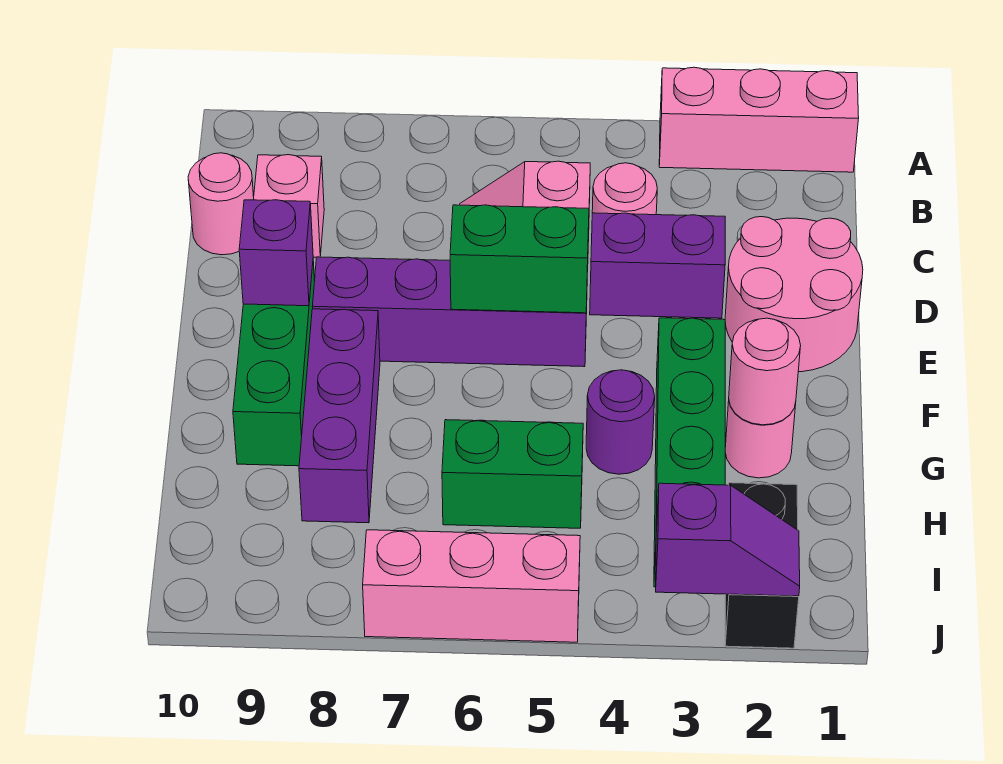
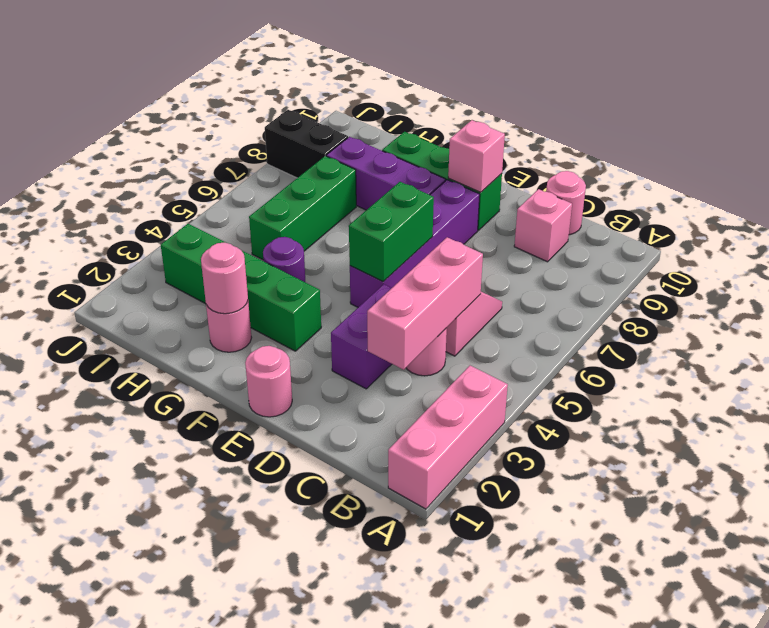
pink round brick D1:E2 level 1 -> pink round brick E1 level 1
purple brick E9 level 2 -> pink brick E9 level 2
green brick H5:H6 level 1 -> green brick H5:H7 level 1
black brick I2:J2 level 1 -> black brick I8:J8 level 1
purple slope J2:J3 level 2 top 3 -> none
pink brick J5:J7 level 1 -> pink brick C3:C5 level 2

